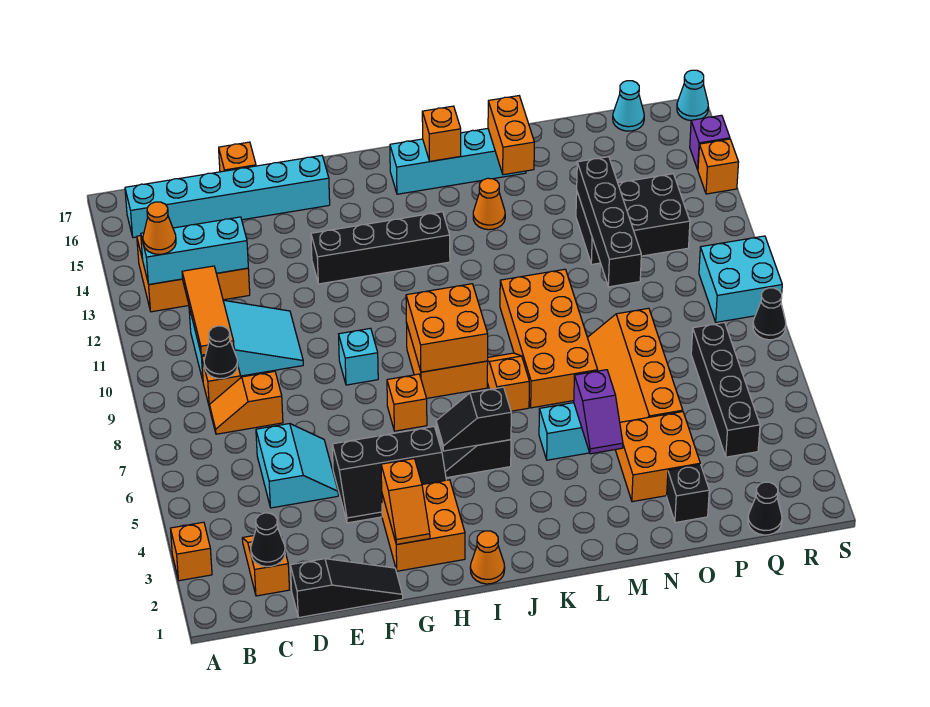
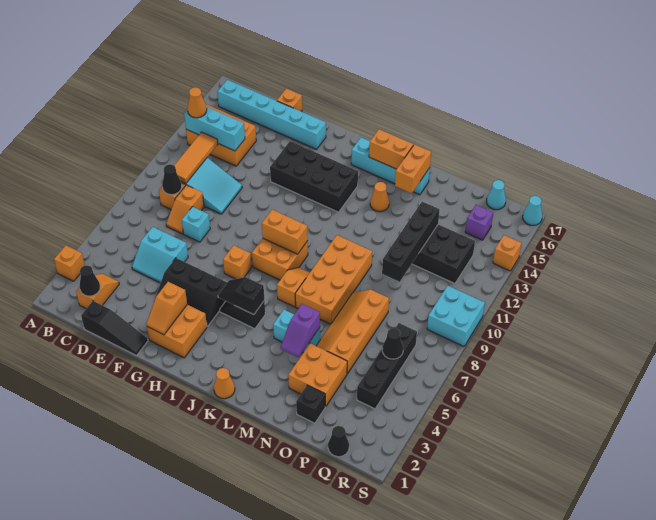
orange slope C8:D8 level 1 top D -> orange slope D8:D9 level 1 top 9
cyan slope D5:E6 level 1 top D -> cyan slope D5:E6 level 1 top 6
cyan brick G9 level 1 -> cyan brick E8 level 1
black brick G13:J13 level 1 -> black brick G13:J14 level 1
orange cone I1 level 1 -> orange cone K1 level 1
orange brick I8:J9 level 2 -> orange brick I9:J9 level 2
orange brick K16 level 2 -> orange brick K16:L16 level 2
black cone S8 level 1 -> black cone Q6 level 2
purple brick S15 level 1 -> purple brick Q15 level 1

